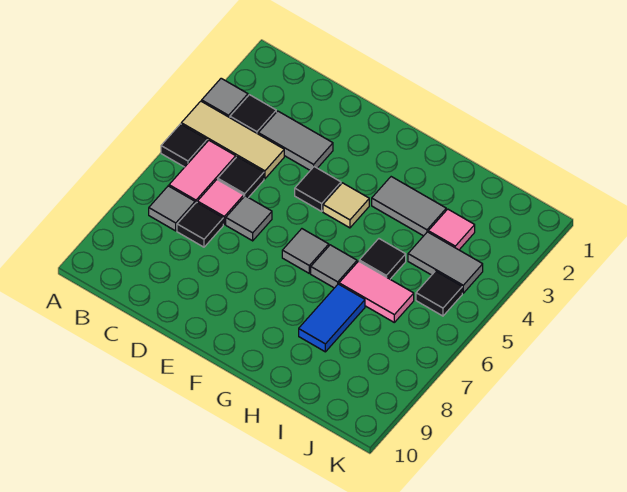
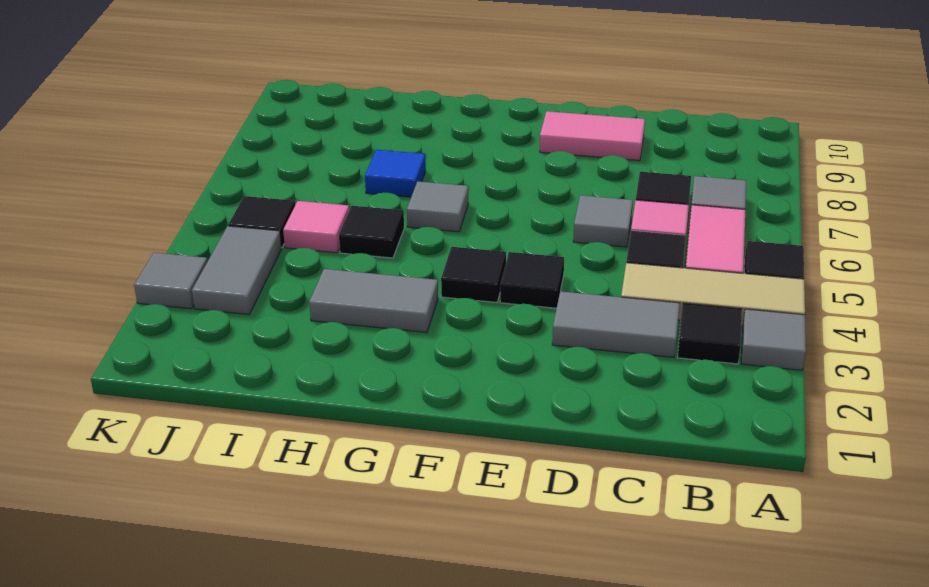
tan tile F4 level 1 -> black tile F4 level 1
grey tile F6 level 1 -> grey tile K3 level 1
pink tile H6:I6 level 1 -> pink tile D9:E9 level 1
blue tile H7:H8 level 1 -> blue tile H7 level 1
pink tile I3 level 1 -> pink tile I5 level 1
grey tile I4:J4 level 1 -> grey tile J3:J4 level 1

